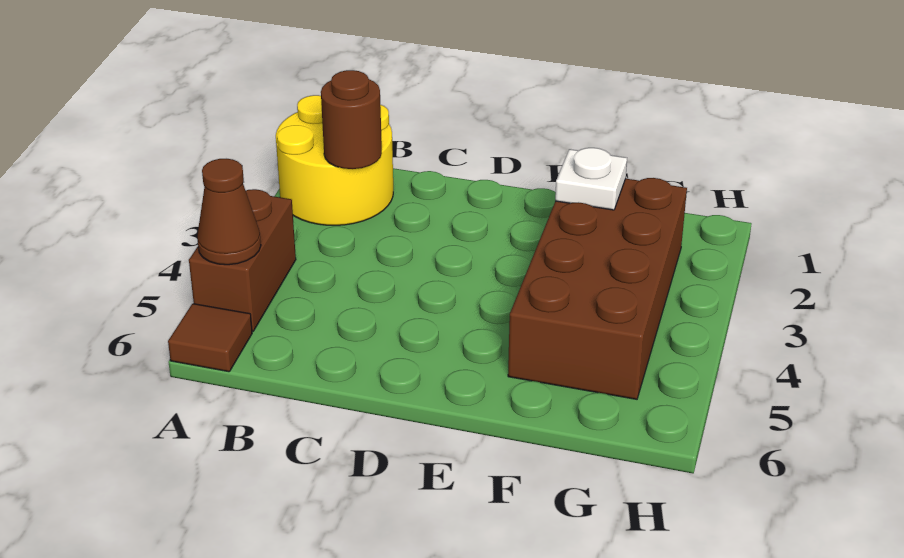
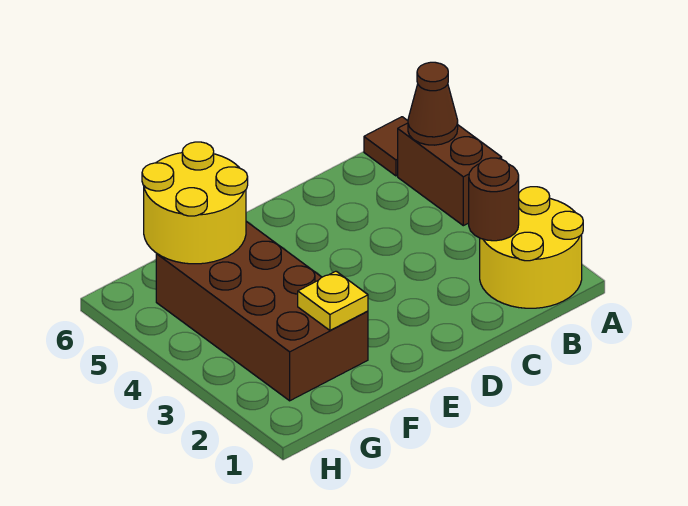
white plate F2 level 2 -> yellow plate F2 level 2
none -> yellow round brick F5:G6 level 2

